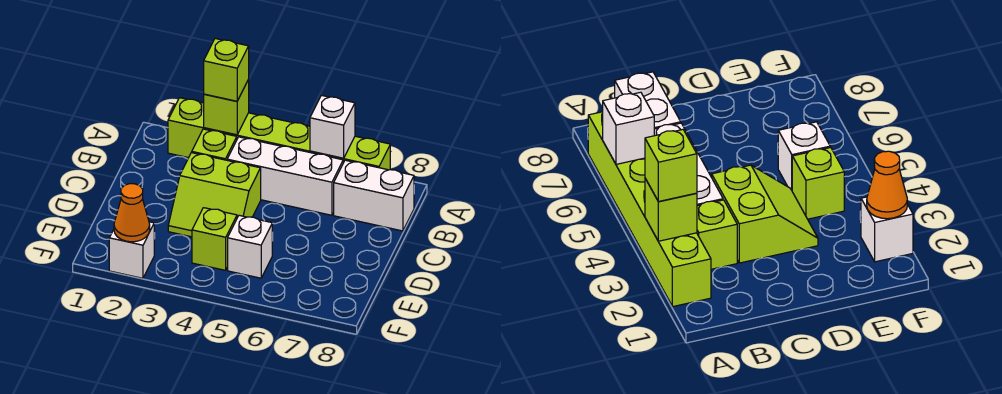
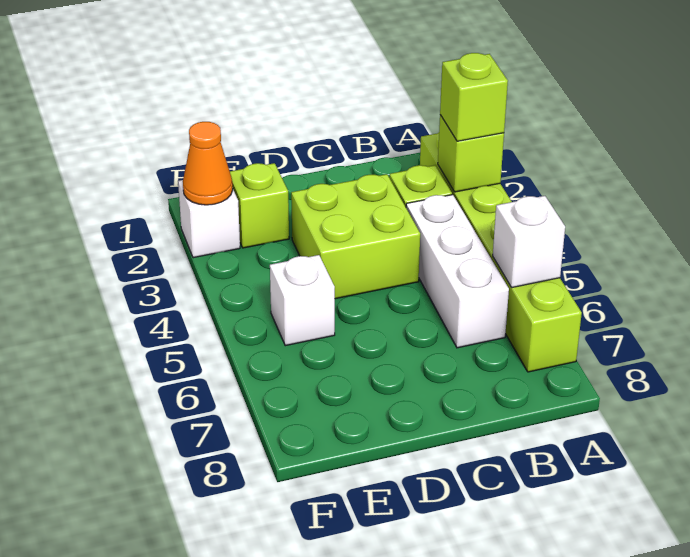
white brick B7:B8 level 1 -> none
lime slope C3:D4 level 1 top C -> lime brick C3:D4 level 1
lime brick E4 level 1 -> lime brick E2 level 1

